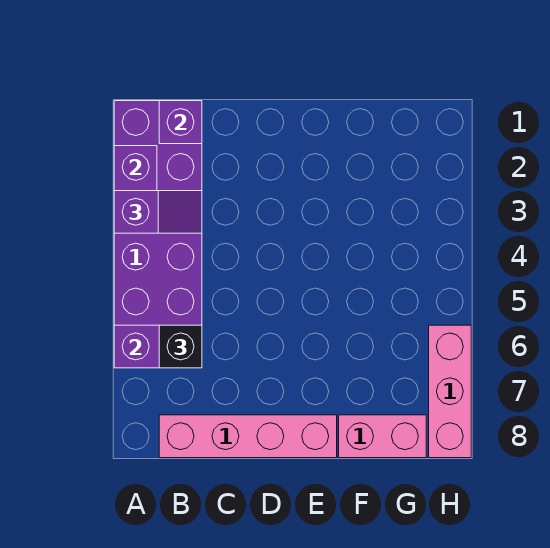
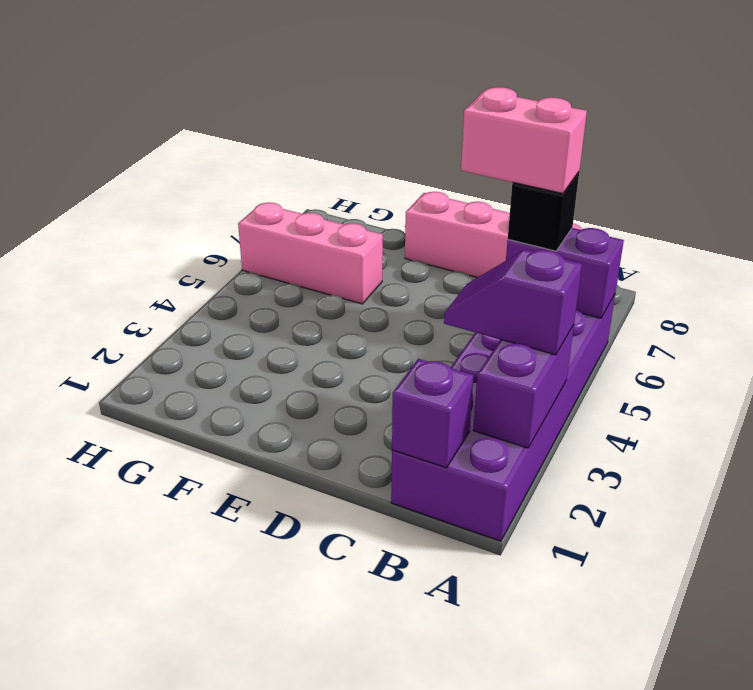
pink brick F8:G8 level 1 -> pink brick B6:C6 level 4
pink brick H6:H8 level 1 -> pink brick F6:H6 level 1

